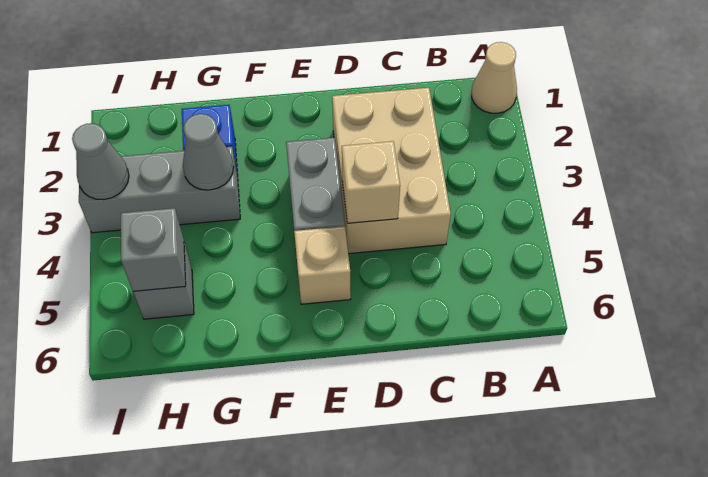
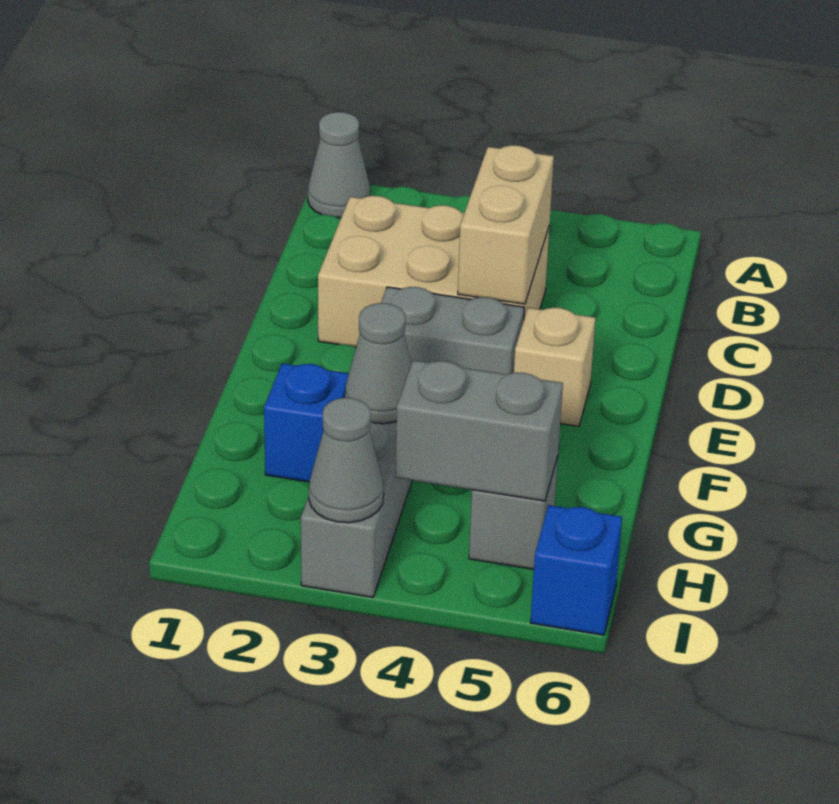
tan cone A1 level 1 -> grey cone A1 level 1
tan brick D4 level 2 -> tan brick C4:D4 level 2
grey brick H5 level 2 -> grey brick H4:H5 level 2
none -> blue brick I6 level 1

